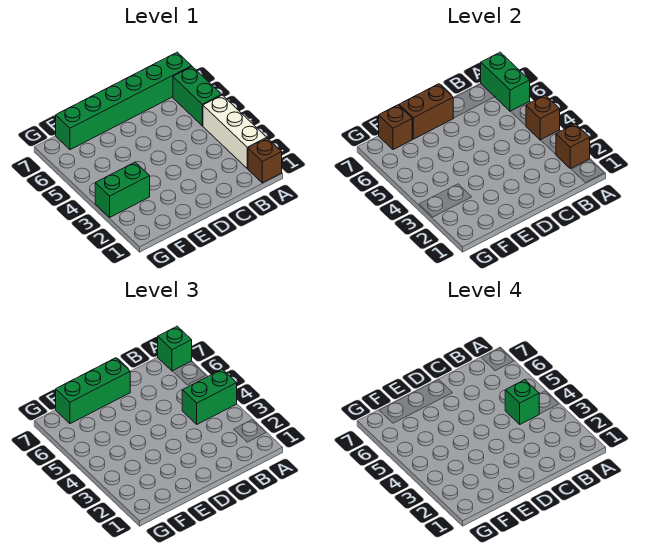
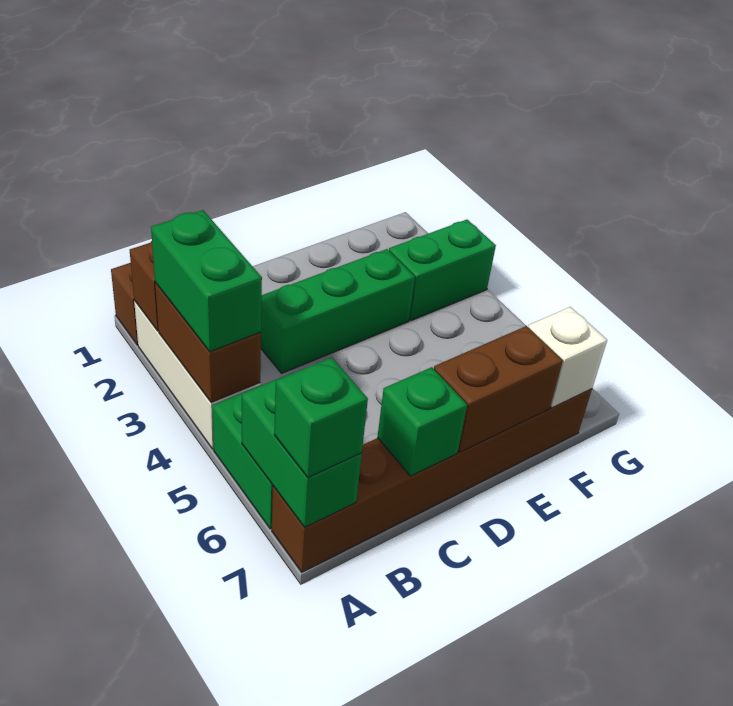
brown brick A4 level 2 -> brown brick A3:A4 level 2
green brick A4:B4 level 3 -> green brick A3:A4 level 3
green brick A7:F7 level 1 -> brown brick A7:F7 level 1
green brick B4 level 4 -> green brick C7 level 2
green brick D7:F7 level 3 -> green brick C3:E3 level 1
brown brick F7 level 2 -> white brick F7 level 2

